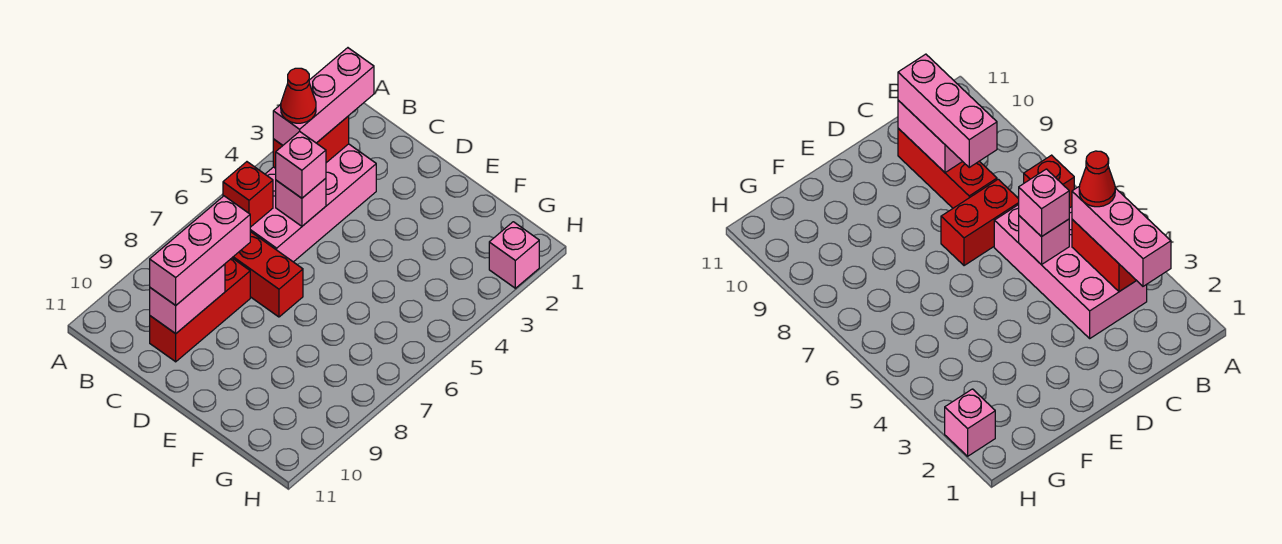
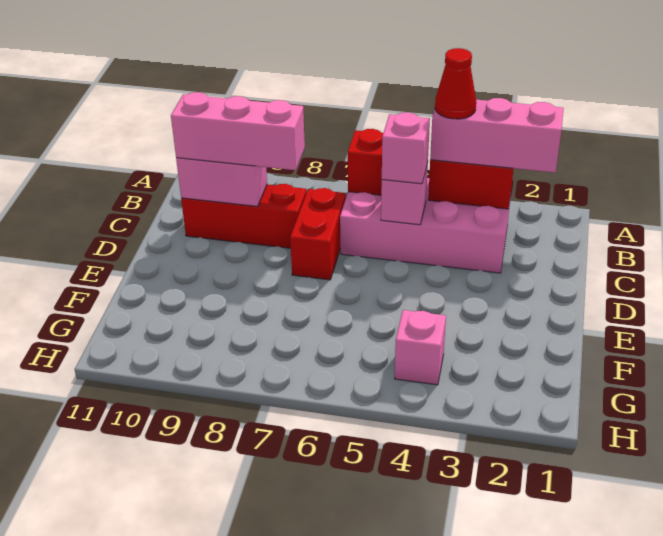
pink brick H2 level 1 -> pink brick G4 level 1

